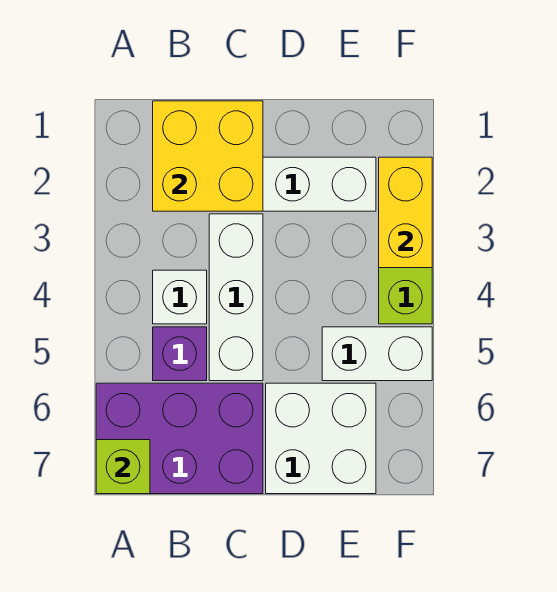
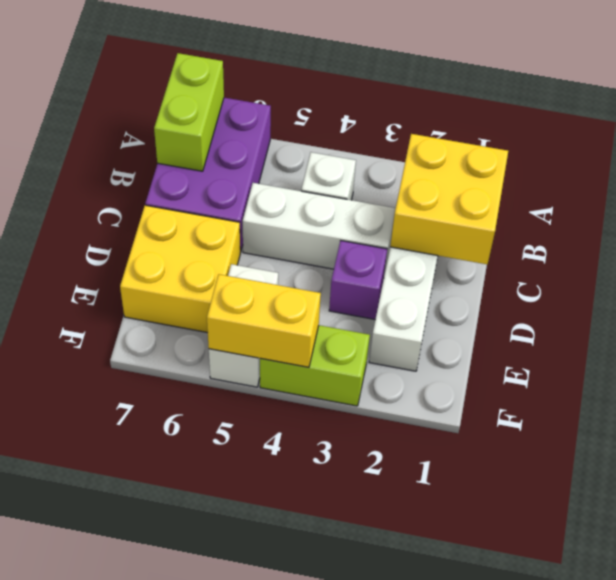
lime brick A7 level 2 -> lime brick A7:B7 level 2
purple brick B5 level 1 -> purple brick D3 level 1
white brick D6:E7 level 1 -> yellow brick D6:E7 level 1
yellow brick F2:F3 level 2 -> yellow brick F4:F5 level 2

